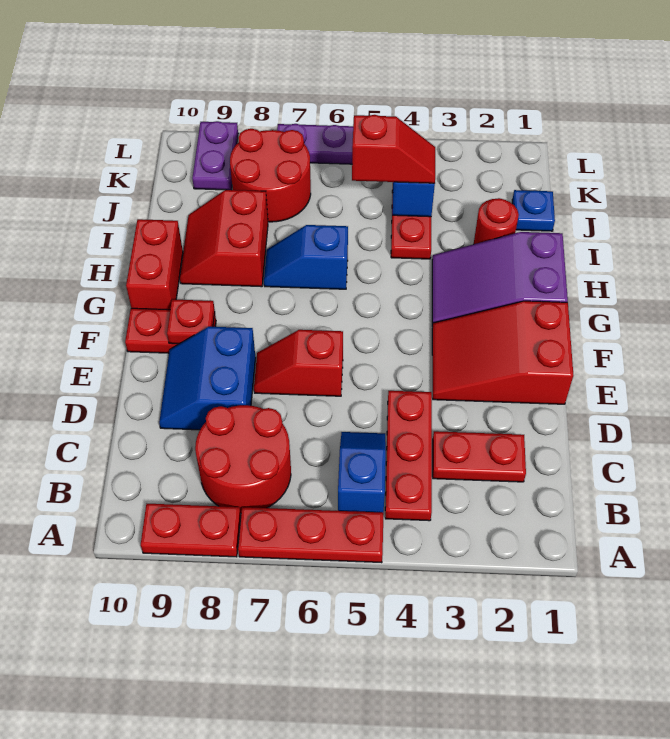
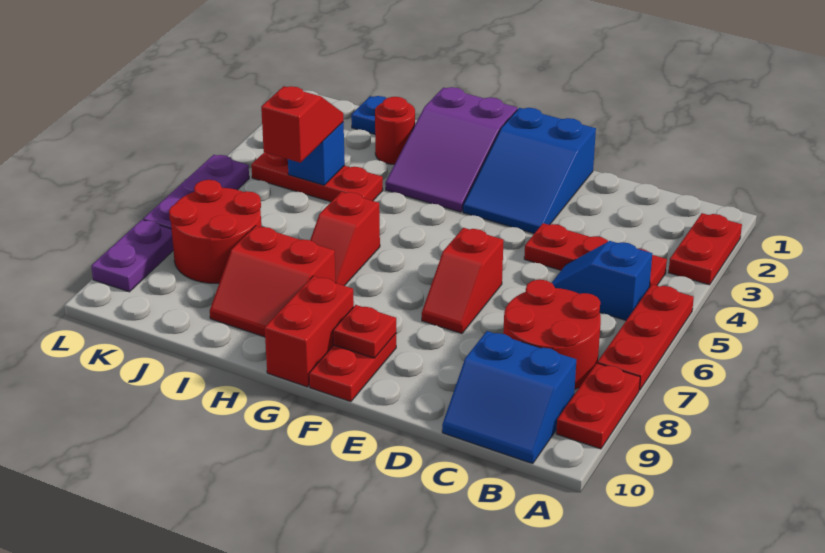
red plate C2:C3 level 1 -> red plate A2:A3 level 1
blue slope D8:E9 level 1 top 8 -> blue slope B9:C10 level 1 top 9
red slope E1:F3 level 1 top 1 -> blue slope E1:F3 level 1 top 1
red brick G10:H10 level 1 -> red brick G9:G10 level 1
blue slope H6:H7 level 1 top 6 -> red slope H6:H7 level 1 top 6
purple plate K9:L9 level 1 -> purple plate L8:L9 level 1

